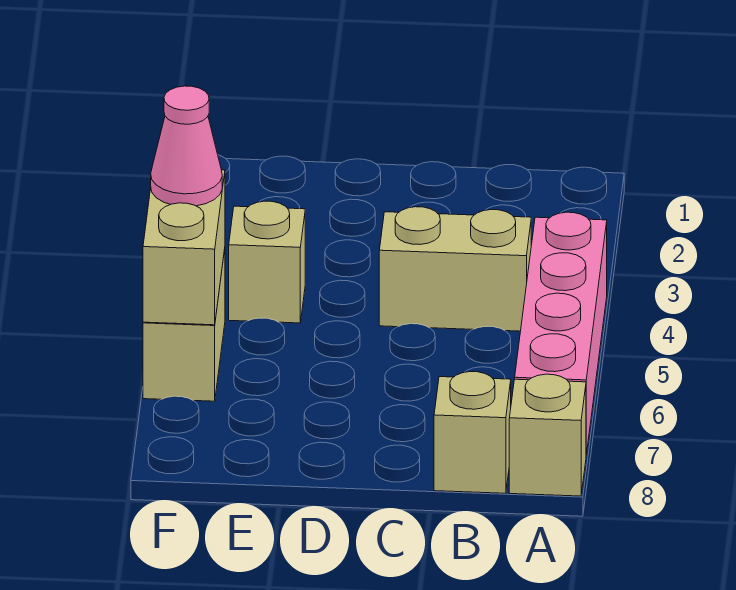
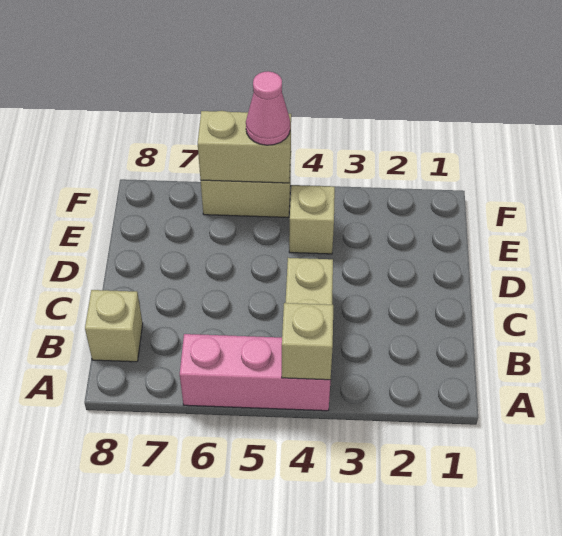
pink brick A4:A7 level 1 -> pink brick A4:A6 level 1
tan brick A8 level 1 -> tan brick A4 level 2

